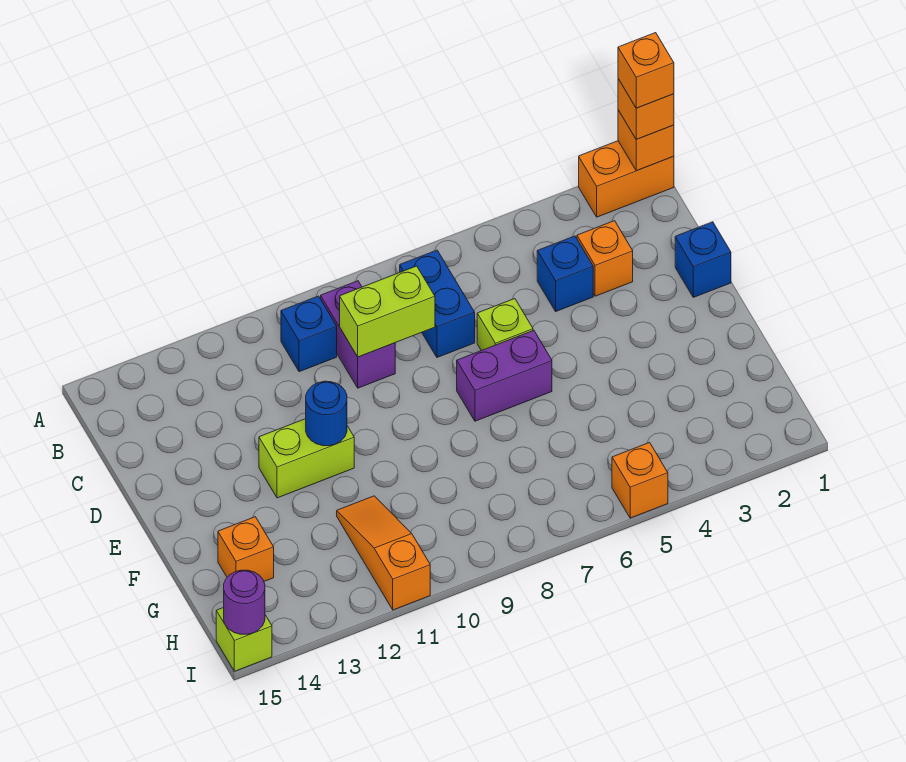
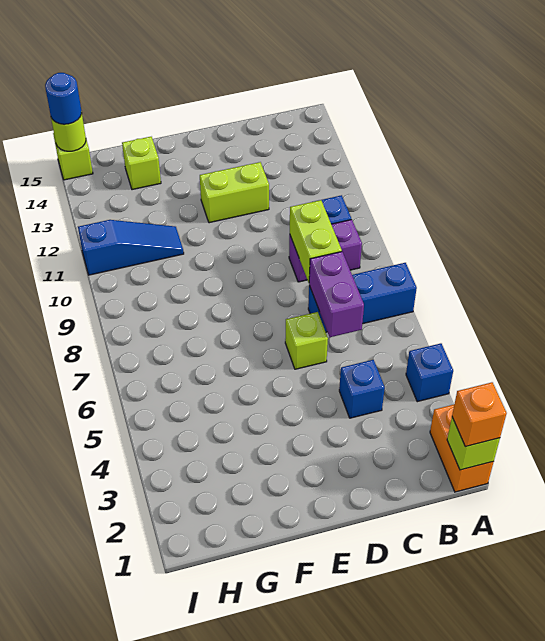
orange brick A1 level 2 -> lime brick A1 level 2
orange brick A1 level 4 -> none
blue brick B7:C7 level 1 -> blue brick A7:C7 level 1
orange brick C3 level 1 -> none
blue brick D1 level 1 -> blue brick A4 level 1
purple brick E6:E7 level 1 -> purple brick C6:C7 level 2
lime brick E11:E12 level 1 -> lime brick D12:E12 level 1
blue round brick E11 level 2 -> blue round brick I15 level 3
orange slope G11:I11 level 1 top I -> blue slope G11:I11 level 1 top I
orange brick G14 level 1 -> lime brick G14 level 1
orange brick I5 level 1 -> none
purple round brick I15 level 2 -> lime round brick I15 level 2

